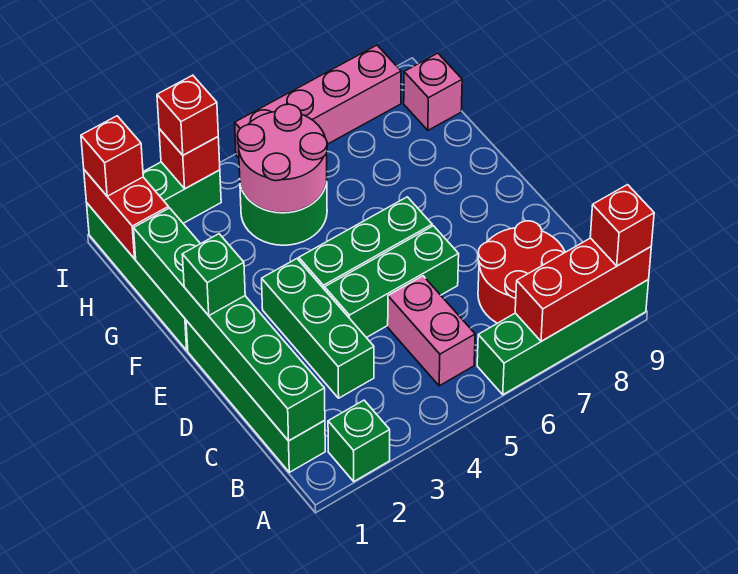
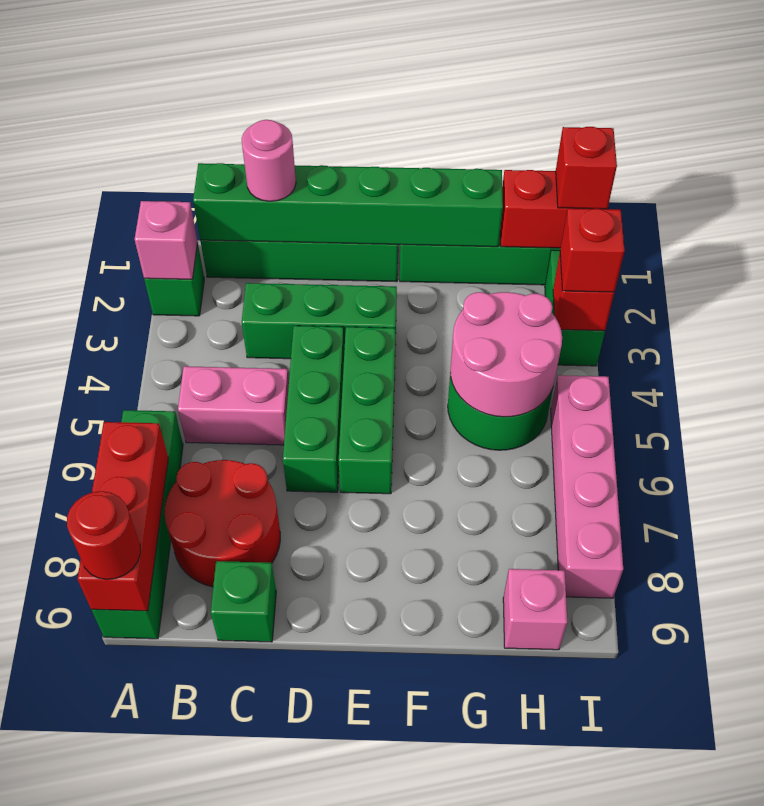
none -> pink brick A2 level 2
red brick A9 level 3 -> red round brick A9 level 3
none -> pink round brick C1 level 3
green brick E1 level 3 -> green brick C9 level 1

